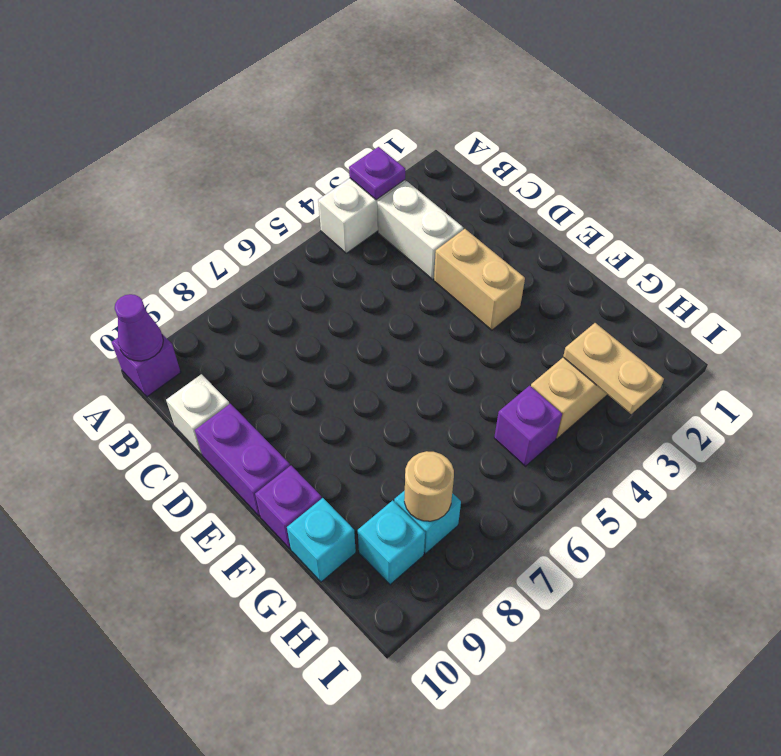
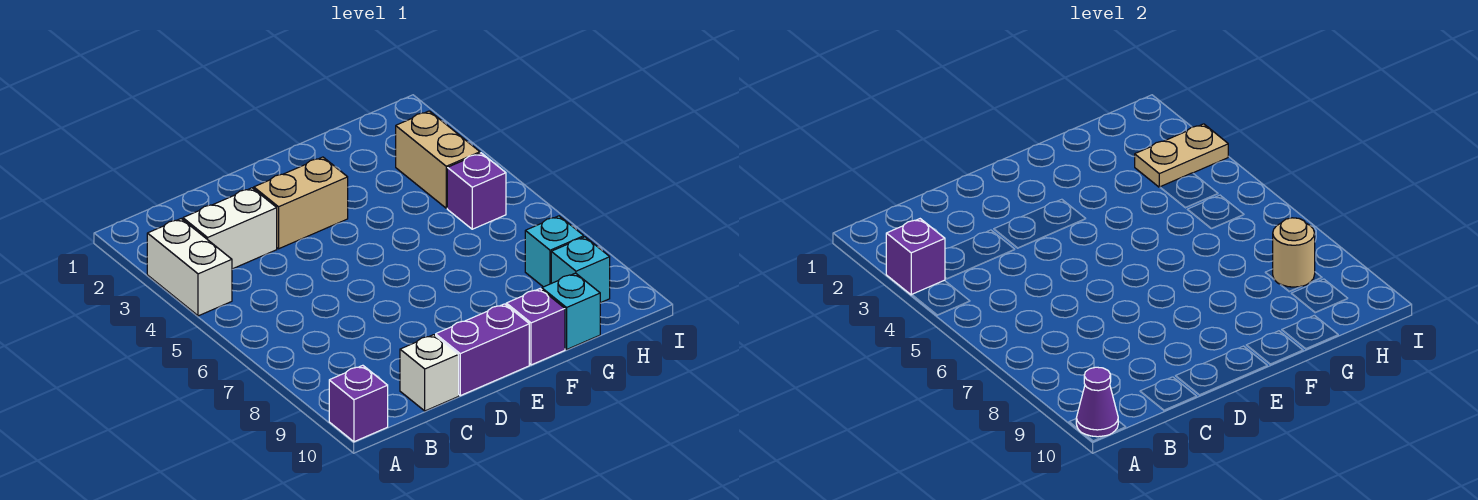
purple plate A3 level 2 -> purple brick A3 level 2

